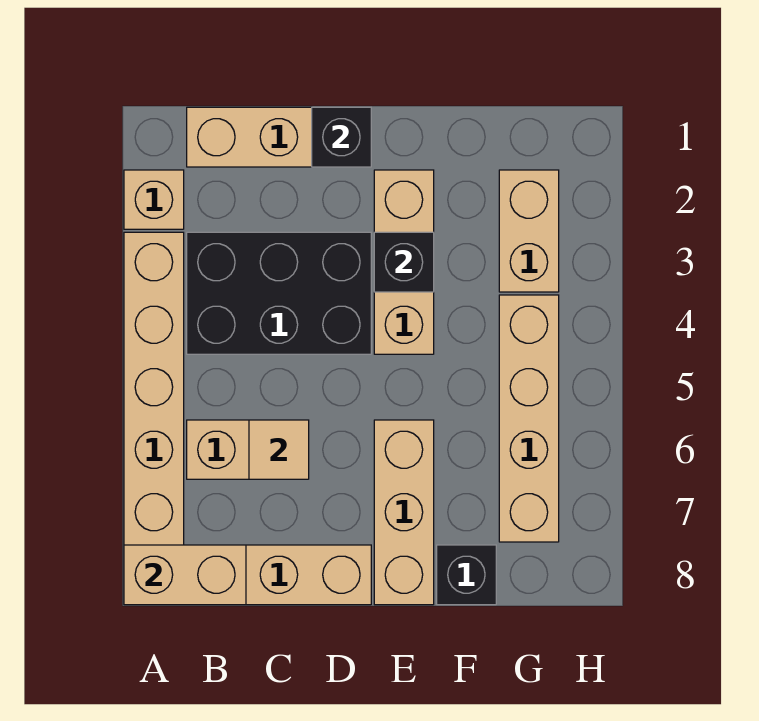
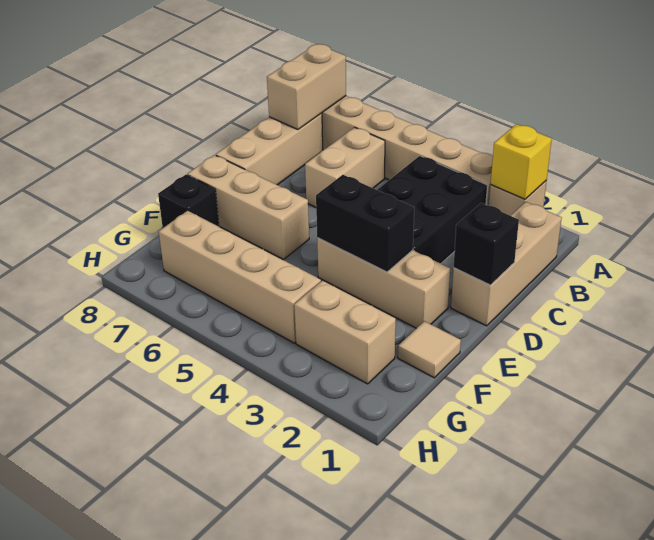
none -> yellow brick A2 level 2
tan tile C6 level 2 -> tan tile F1 level 1
black brick E3 level 2 -> black brick E3:E4 level 2

